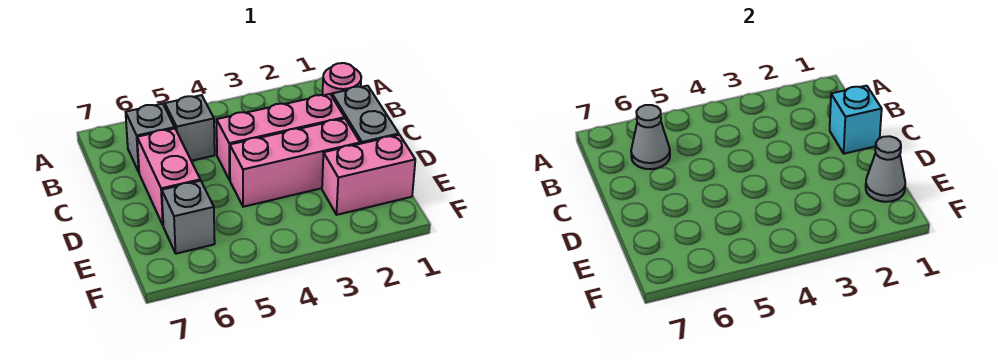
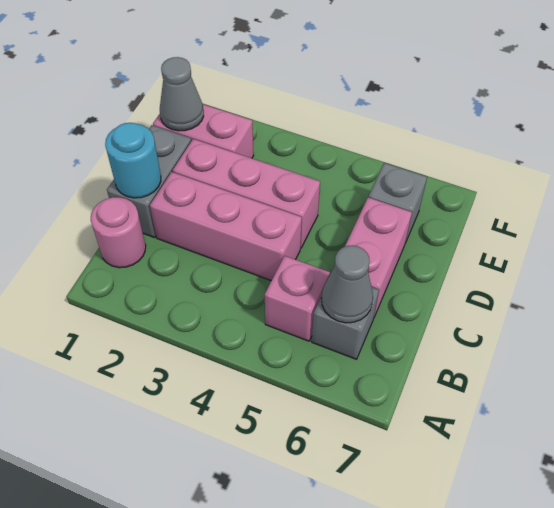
grey brick B5 level 1 -> pink brick B5 level 1
cyan brick C1 level 2 -> cyan round brick C1 level 2

